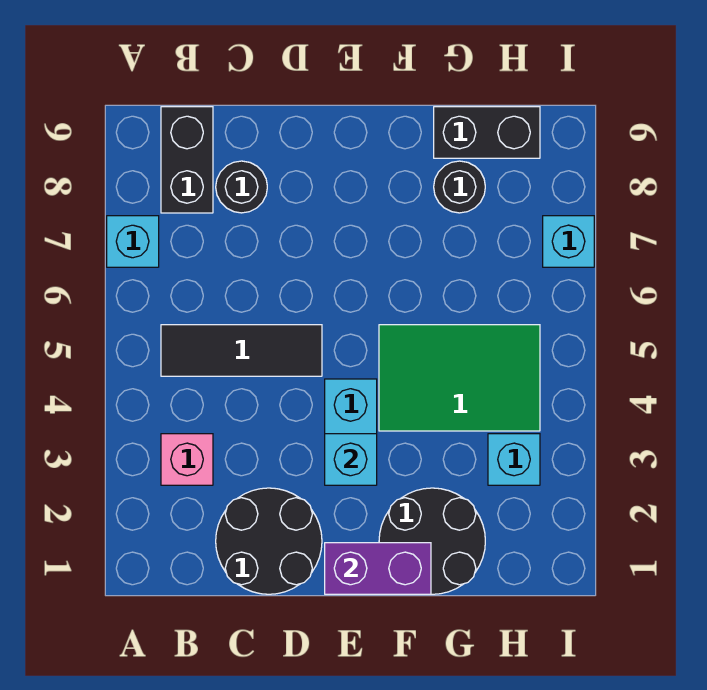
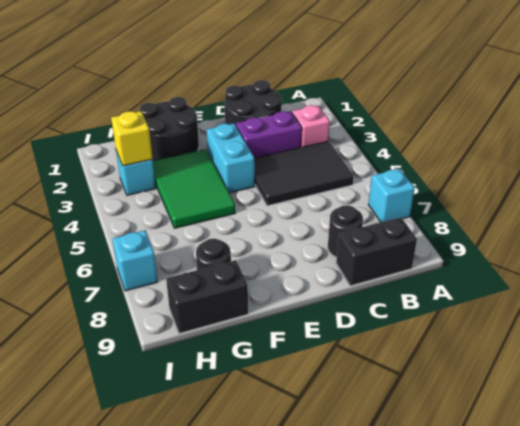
black tile B5:D5 level 1 -> black tile B4:D5 level 1
black brick B8:B9 level 1 -> black brick B9:C9 level 1
purple brick E1:F1 level 2 -> purple brick C3:D3 level 1
cyan brick E3 level 2 -> none
green tile F4:H5 level 1 -> green tile F3:G5 level 1
none -> yellow brick H3 level 2

